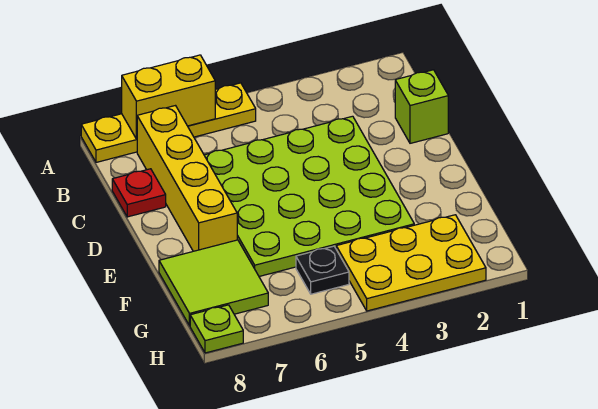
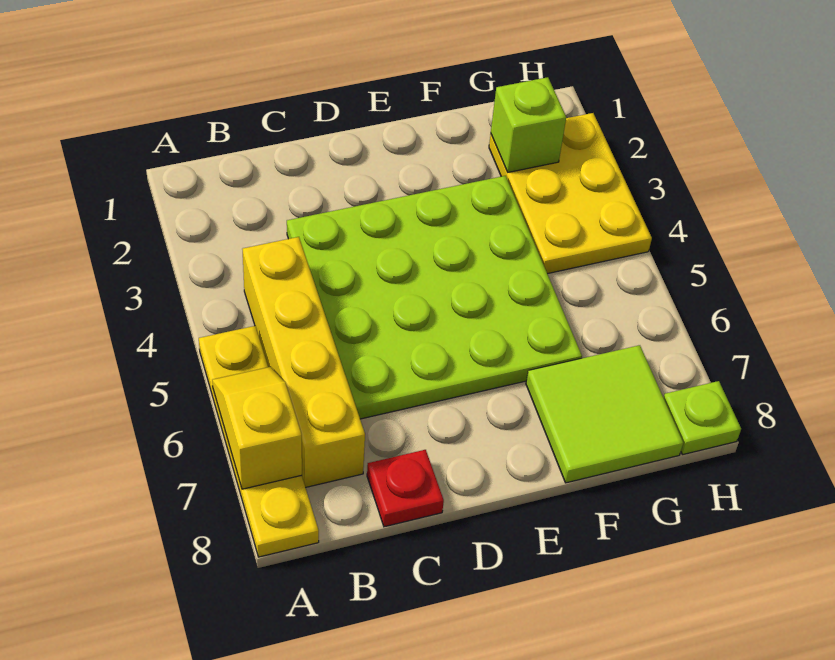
yellow brick A6:A7 level 2 -> yellow slope A6:A7 level 2 top 7
yellow brick B7:E7 level 1 -> yellow brick B4:B7 level 1
lime brick C1 level 1 -> lime brick G2 level 2
black plate G5 level 1 -> none

